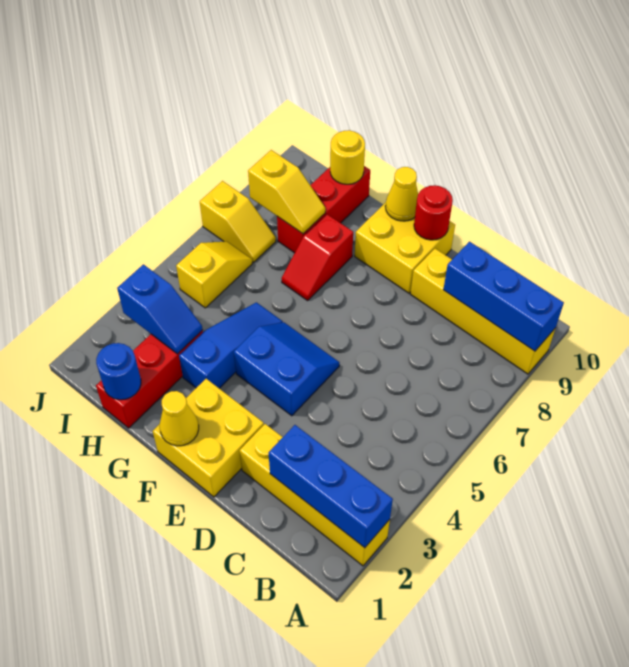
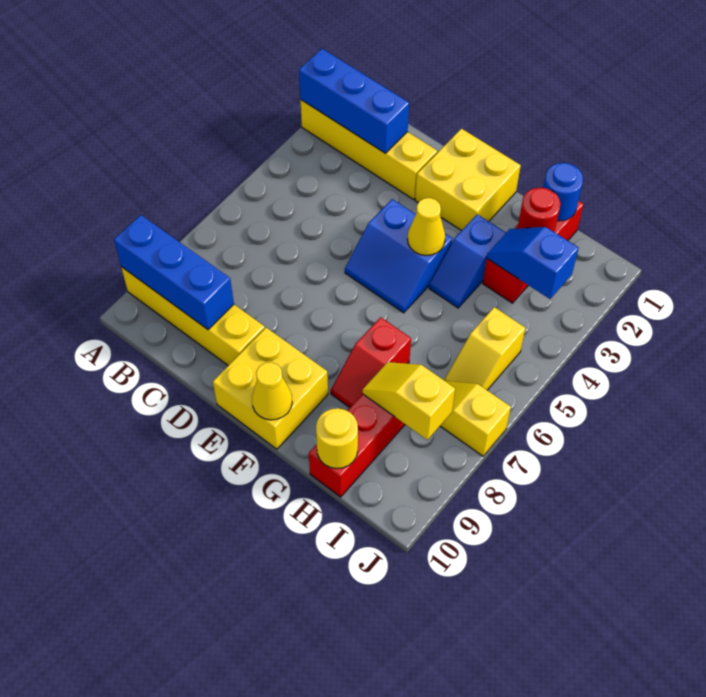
red round brick E10 level 2 -> red round brick H2 level 2
yellow cone F1 level 2 -> yellow cone F4 level 2
blue slope G3:G5 level 1 top 3 -> blue slope G3:G4 level 1 top 3
red slope G7:G8 level 1 top 8 -> red slope G7:G8 level 1 top 7

